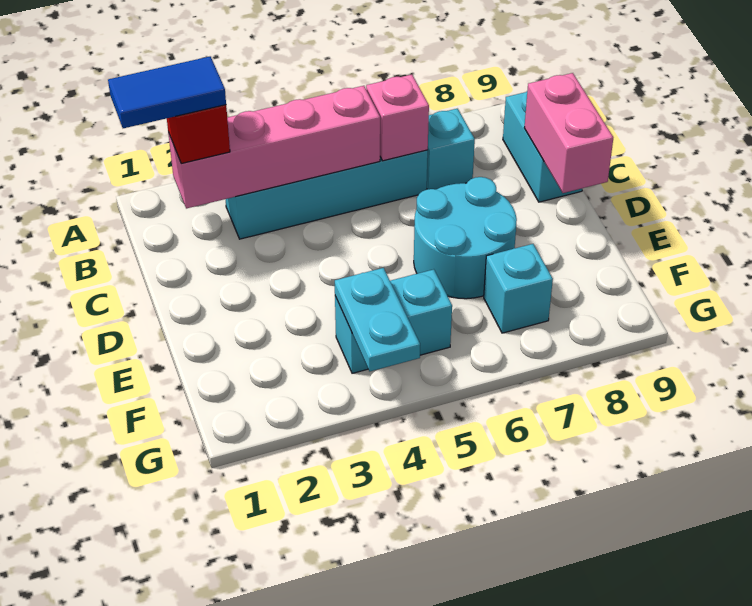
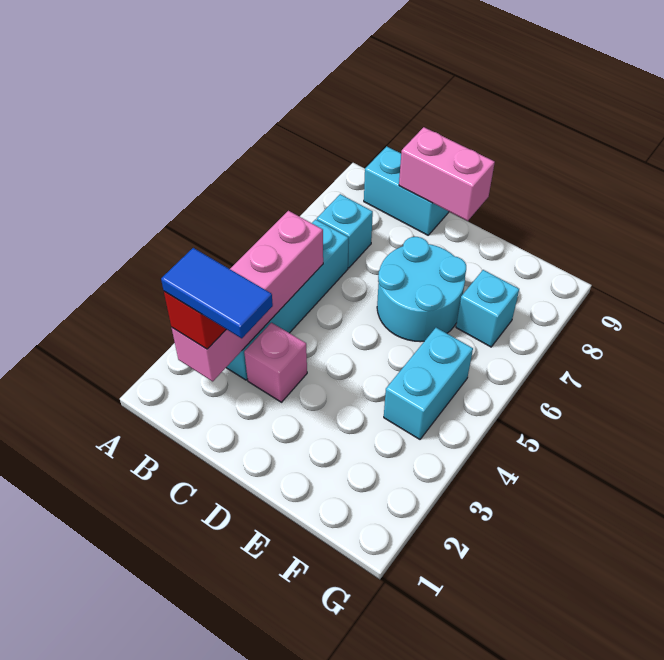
blue tile B1:B2 level 4 -> blue tile B2:C2 level 4
pink brick B6 level 2 -> pink brick C3 level 1
cyan plate F4:G4 level 2 -> none

